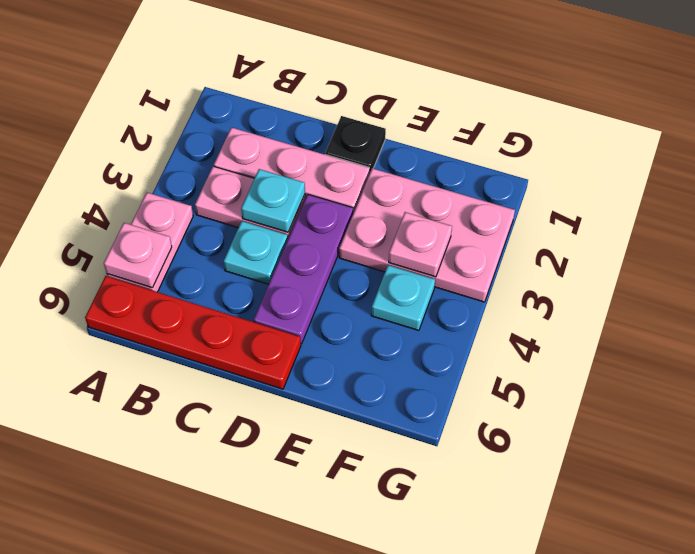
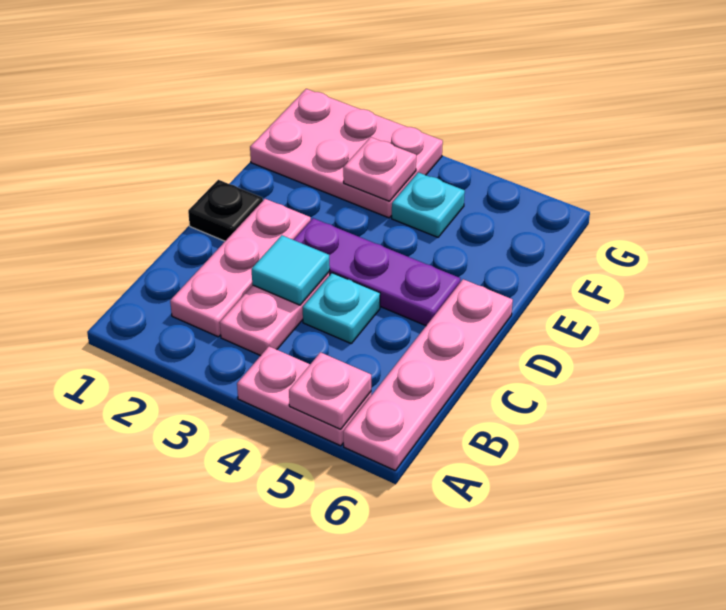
red plate A6:D6 level 1 -> pink plate A6:D6 level 1
cyan plate C3 level 2 -> cyan tile C3 level 2
pink plate E2:G3 level 1 -> pink plate F1:G3 level 1

